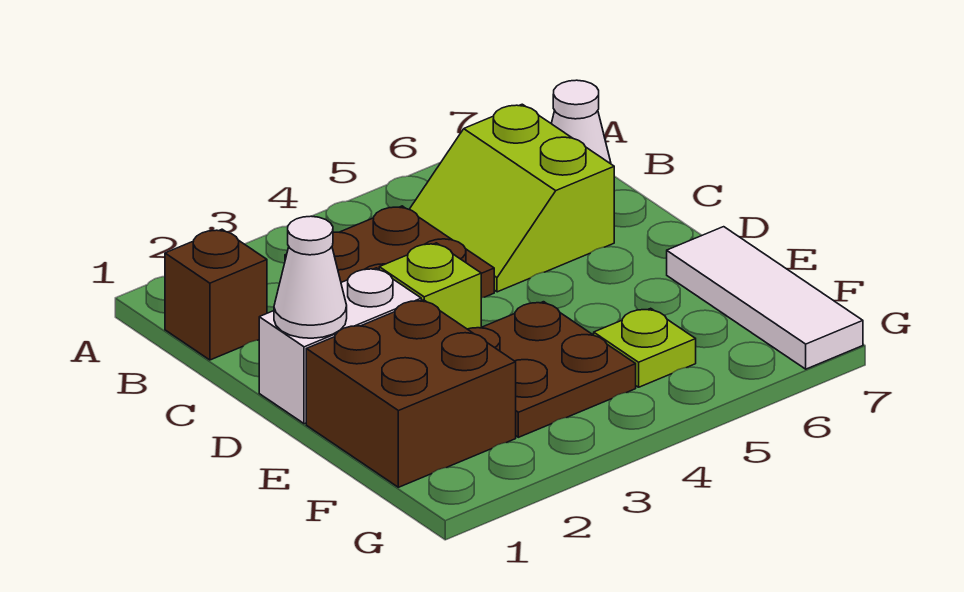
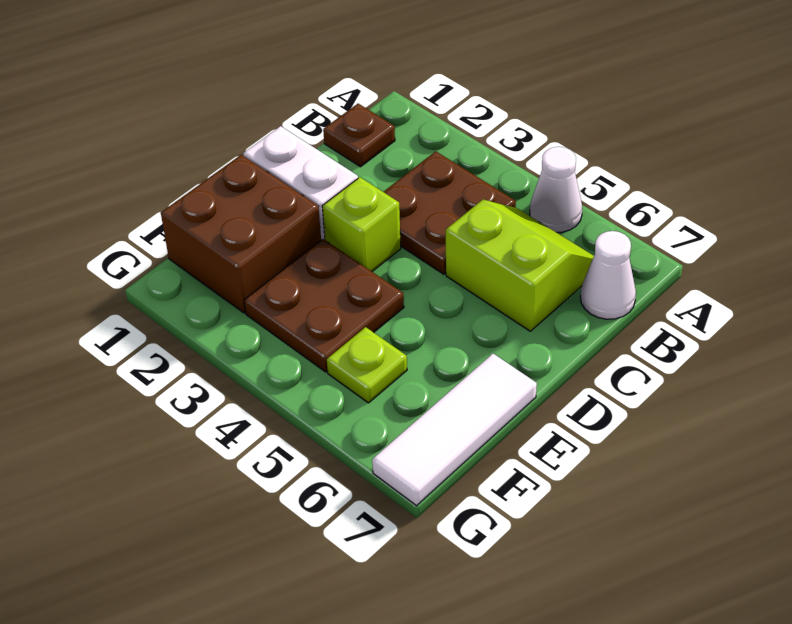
brown brick B1 level 1 -> brown plate B1 level 1
lime slope B5:C6 level 1 top 6 -> lime slope B5:C6 level 1 top C
white cone D1 level 2 -> white cone A5 level 1

